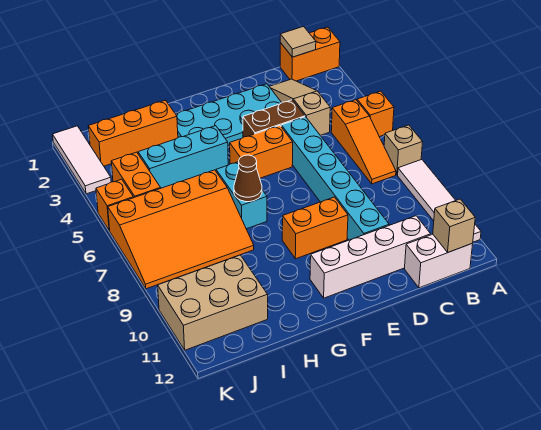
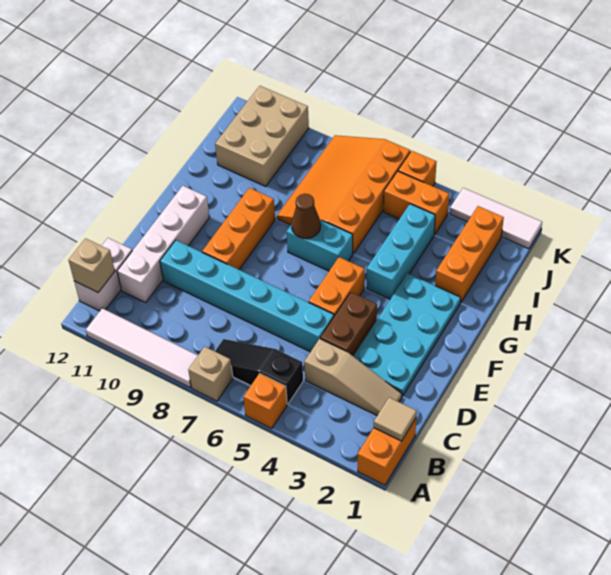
orange slope B5:B7 level 1 top 5 -> black slope B5:B7 level 1 top 5
orange brick E9:F9 level 1 -> orange brick E9:G9 level 1

